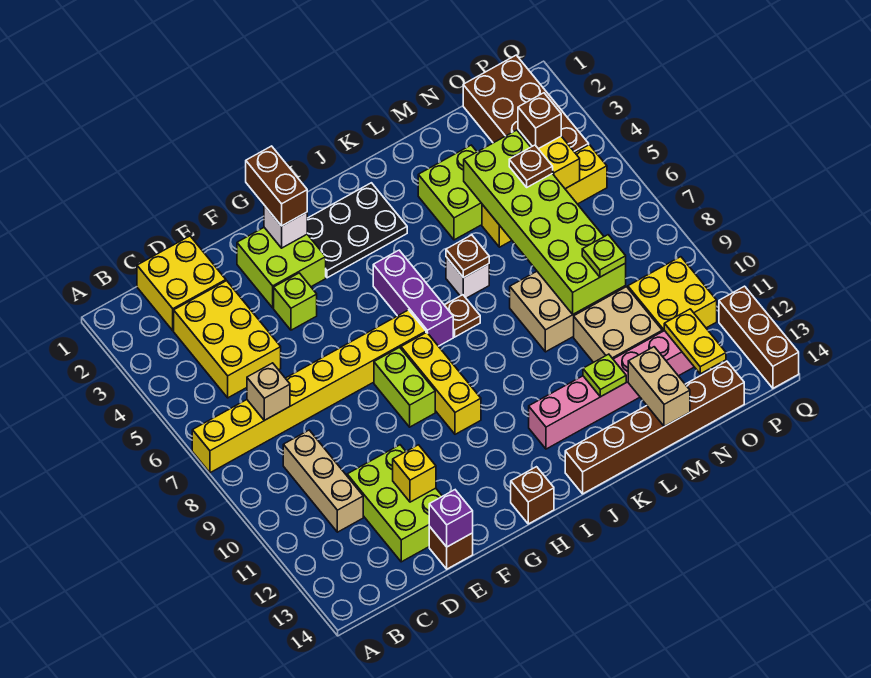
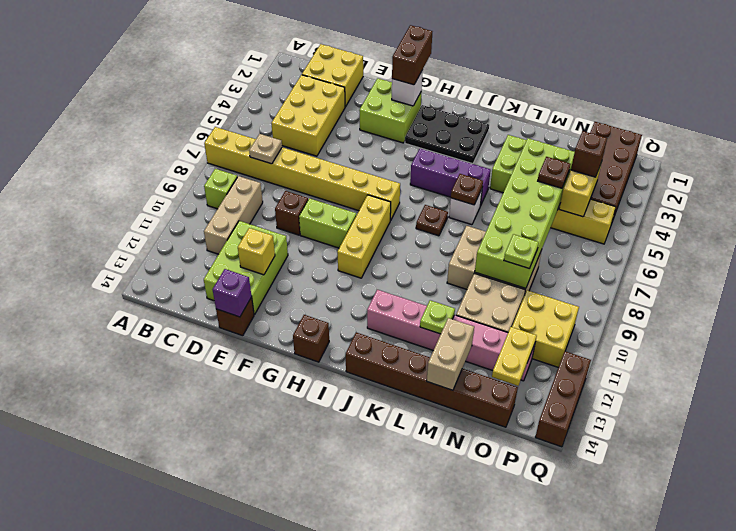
tan brick C7 level 2 -> tan plate C7 level 2
none -> brown brick E9 level 1
lime brick F4 level 1 -> lime brick B9 level 1
lime brick G8:G9 level 1 -> lime brick F9:G9 level 1
purple brick I5:I7 level 1 -> purple brick I5:K5 level 1

